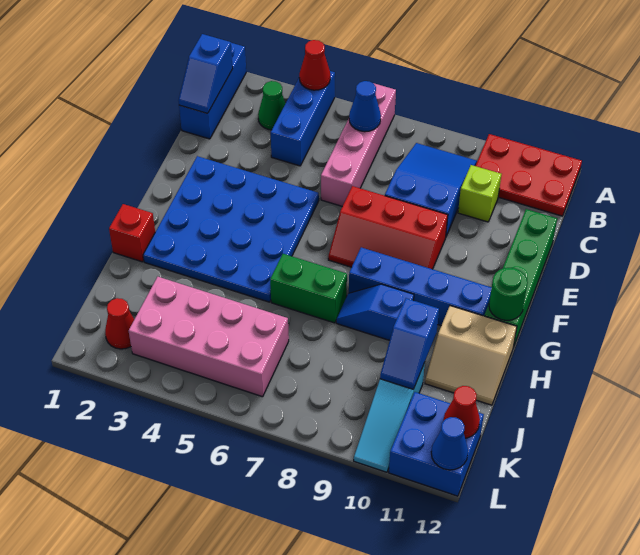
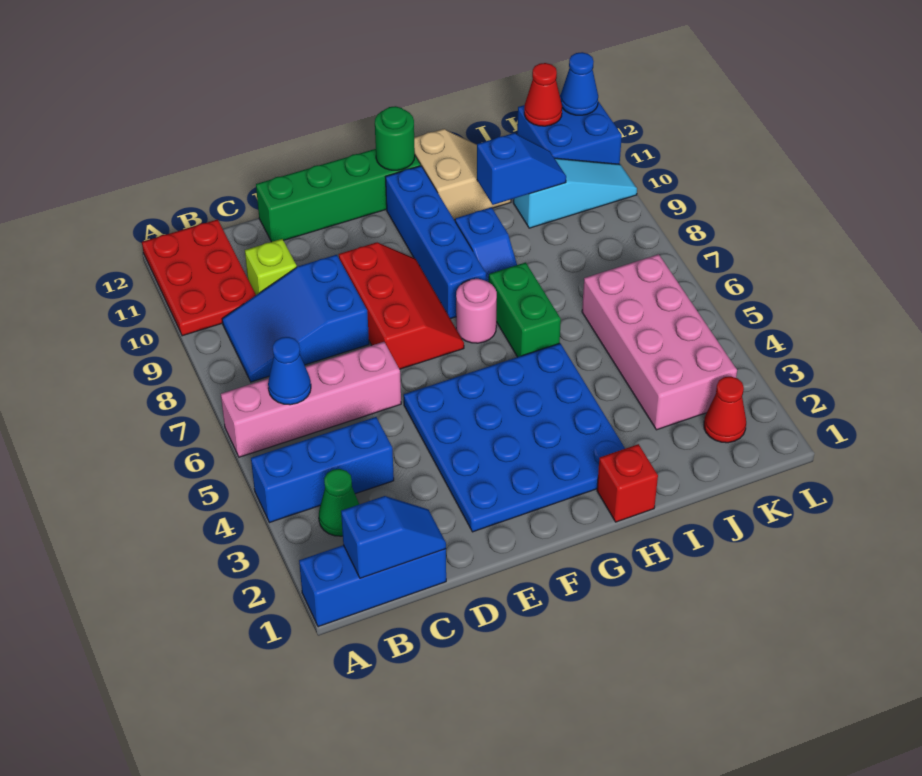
red cone A4 level 2 -> none
none -> pink round brick G7 level 1

